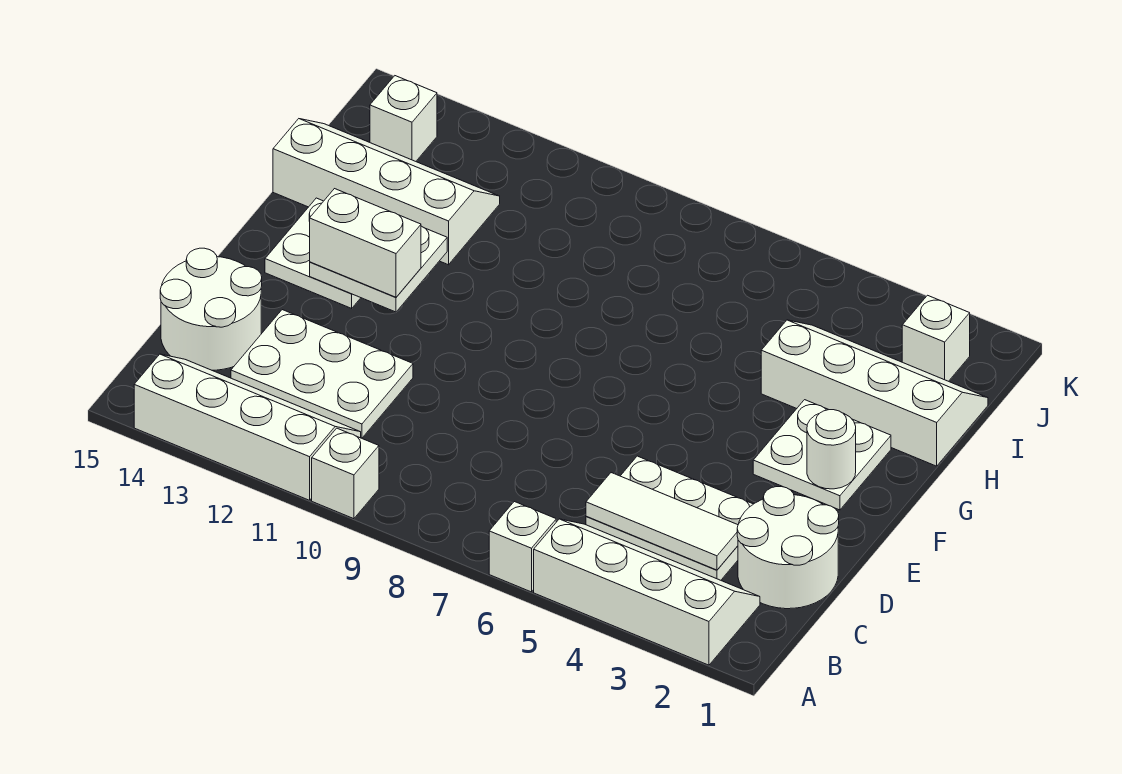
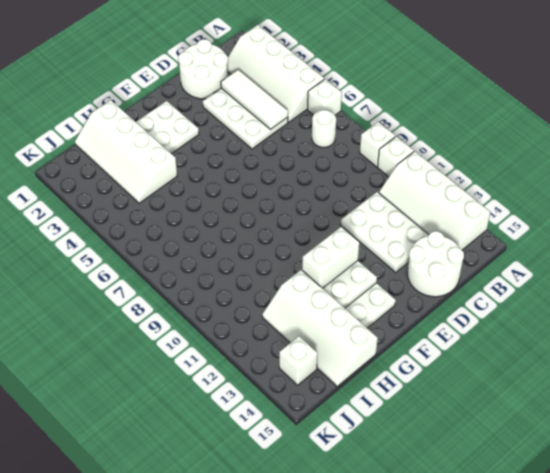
white round brick F2 level 2 -> white round brick B7 level 1
white brick F12:F13 level 3 -> white brick F12:G12 level 3
white brick J2 level 1 -> white brick A9 level 1

